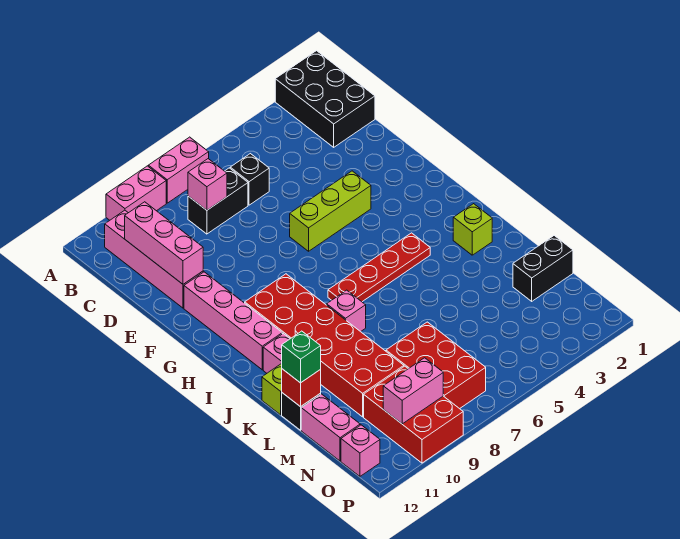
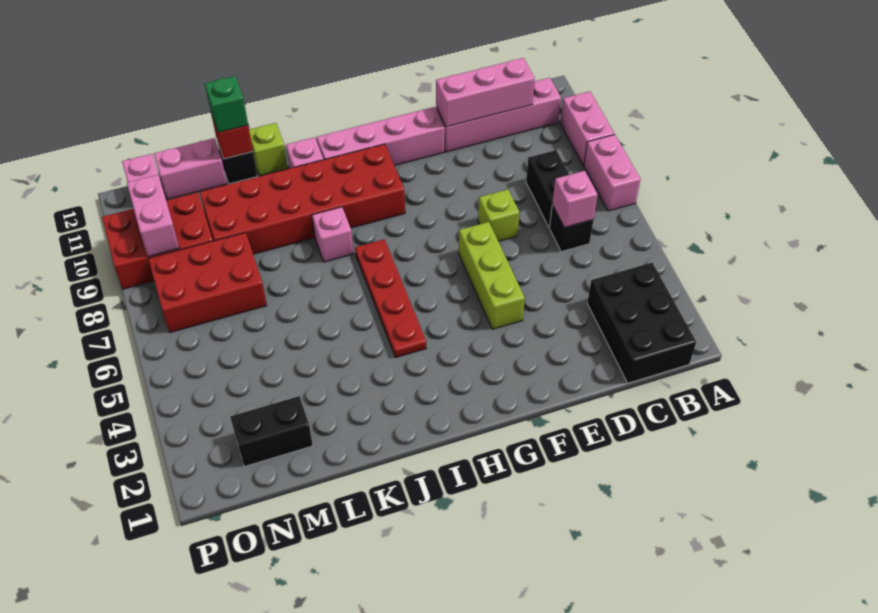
black brick A1:C2 level 1 -> black brick B1:C3 level 1
pink brick C8 level 2 -> pink brick C6 level 2
lime brick J2 level 1 -> lime brick E7 level 1
black brick M1:M2 level 1 -> black brick M2:N2 level 1

